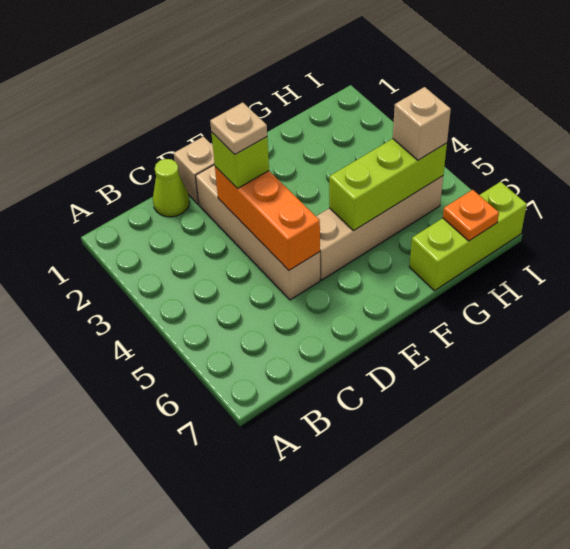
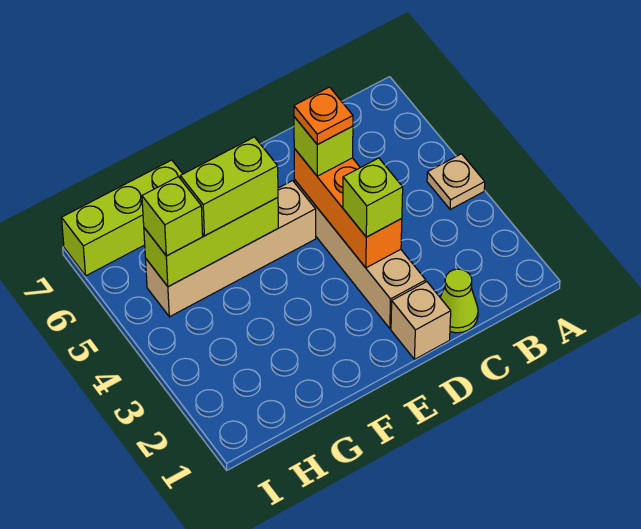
tan plate D3 level 4 -> tan plate A4 level 1
none -> lime brick D5 level 3
none -> lime brick F5:G5 level 3
tan brick H5 level 3 -> lime brick H5 level 3
orange plate H7 level 2 -> orange plate D5 level 4

